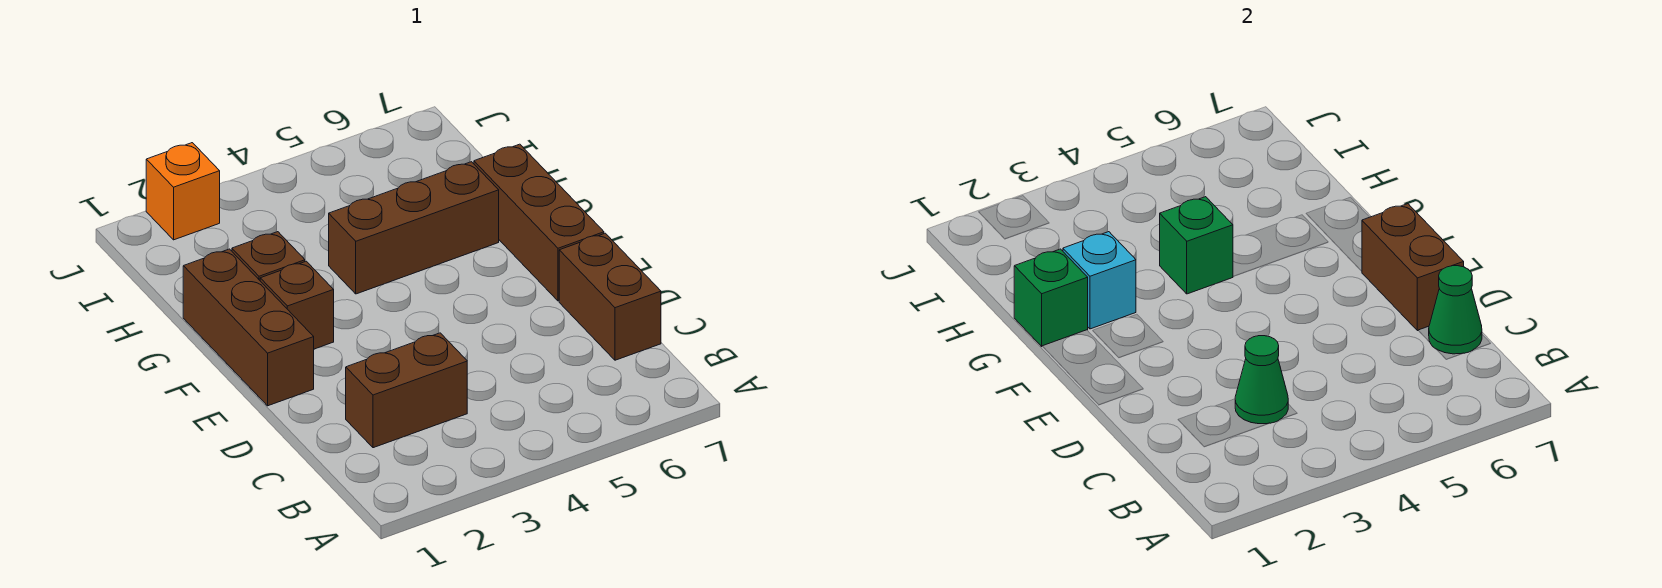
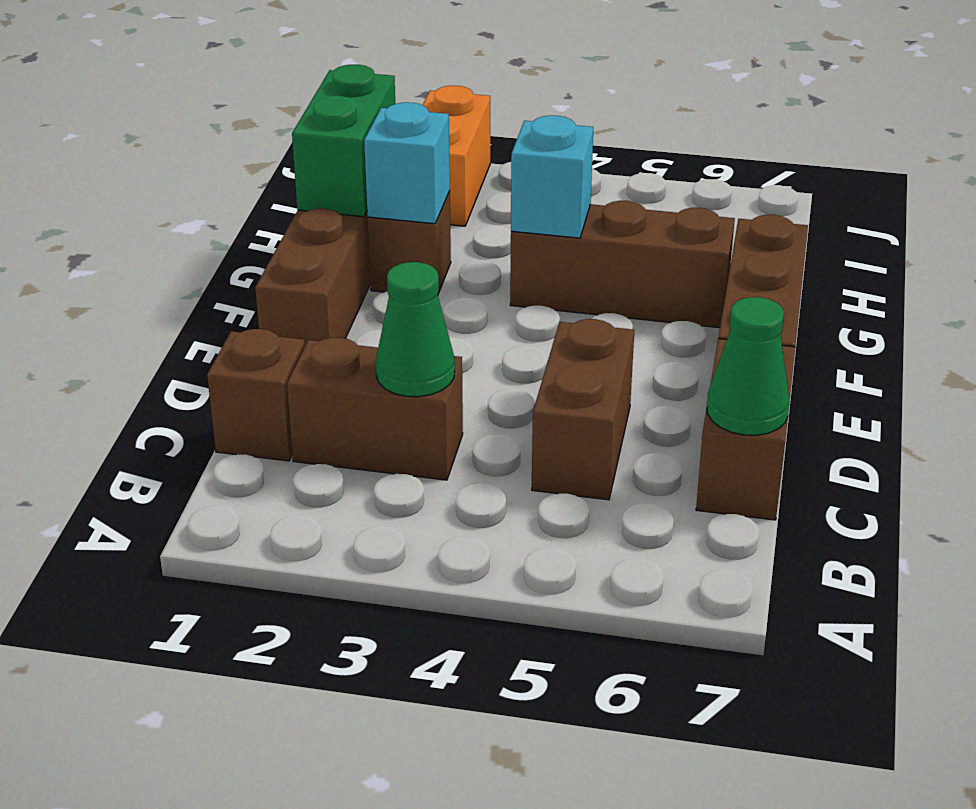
brown brick D7:E7 level 2 -> brown brick C5:D5 level 1
brown brick F2 level 1 -> brown brick C1 level 1
green brick G1 level 2 -> green brick G1:H1 level 2
green brick G4 level 2 -> cyan brick G4 level 2
orange brick J2 level 1 -> orange brick I2:J2 level 1

